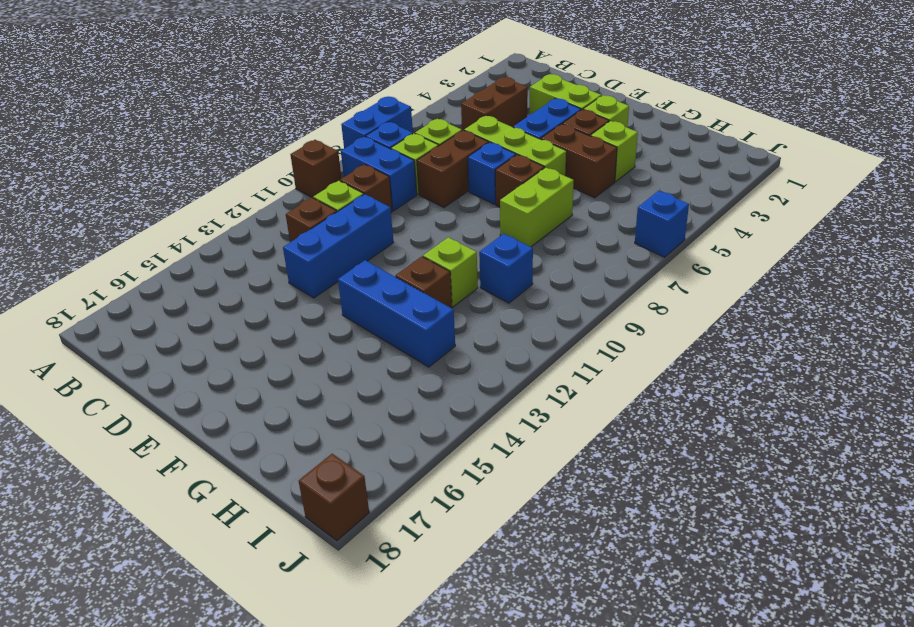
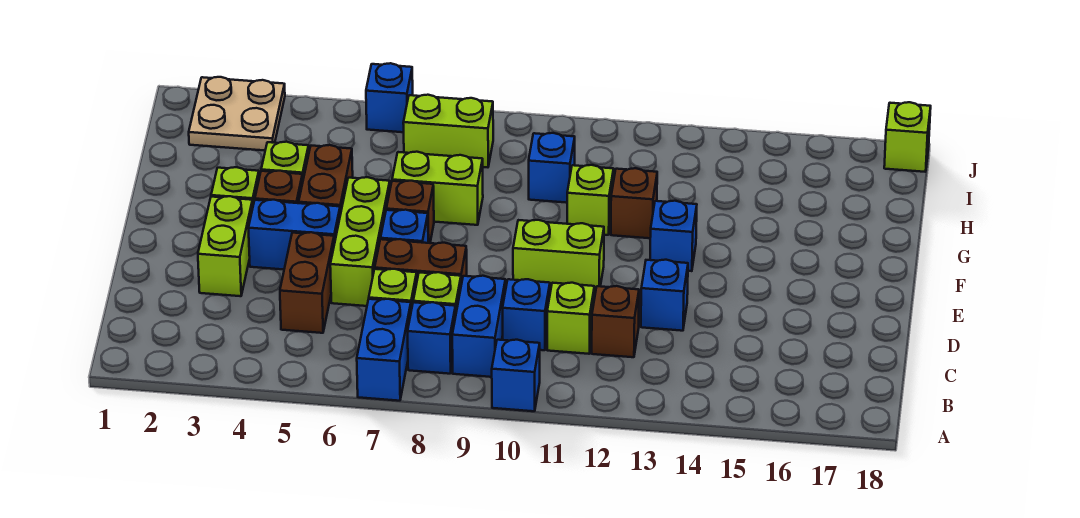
blue brick A7:A8 level 1 -> blue brick A7:B7 level 1
brown brick A10 level 1 -> blue brick A10 level 1
brown brick C4:C5 level 1 -> brown brick C5:D5 level 1
brown brick C10 level 1 -> blue brick C10 level 1
blue brick D11:D13 level 1 -> blue brick D13 level 1
none -> lime brick E10:E11 level 1
blue brick F13:H13 level 1 -> blue brick F13 level 1
none -> tan plate I2:J3 level 1
none -> lime brick I7:I8 level 1
brown brick J18 level 1 -> lime brick J18 level 1

